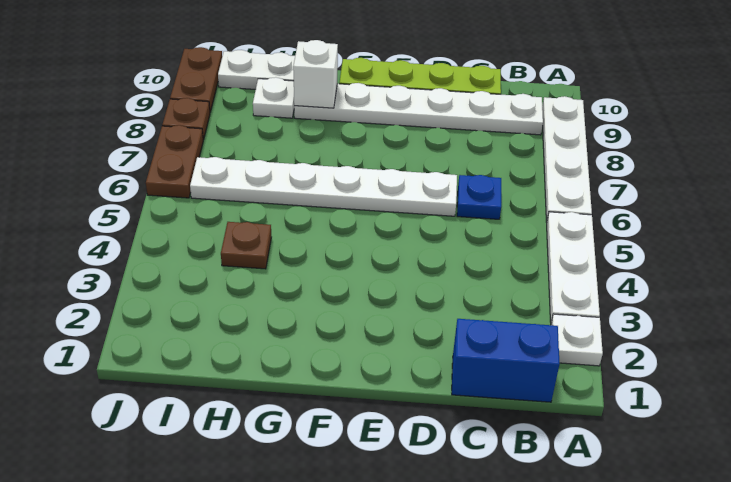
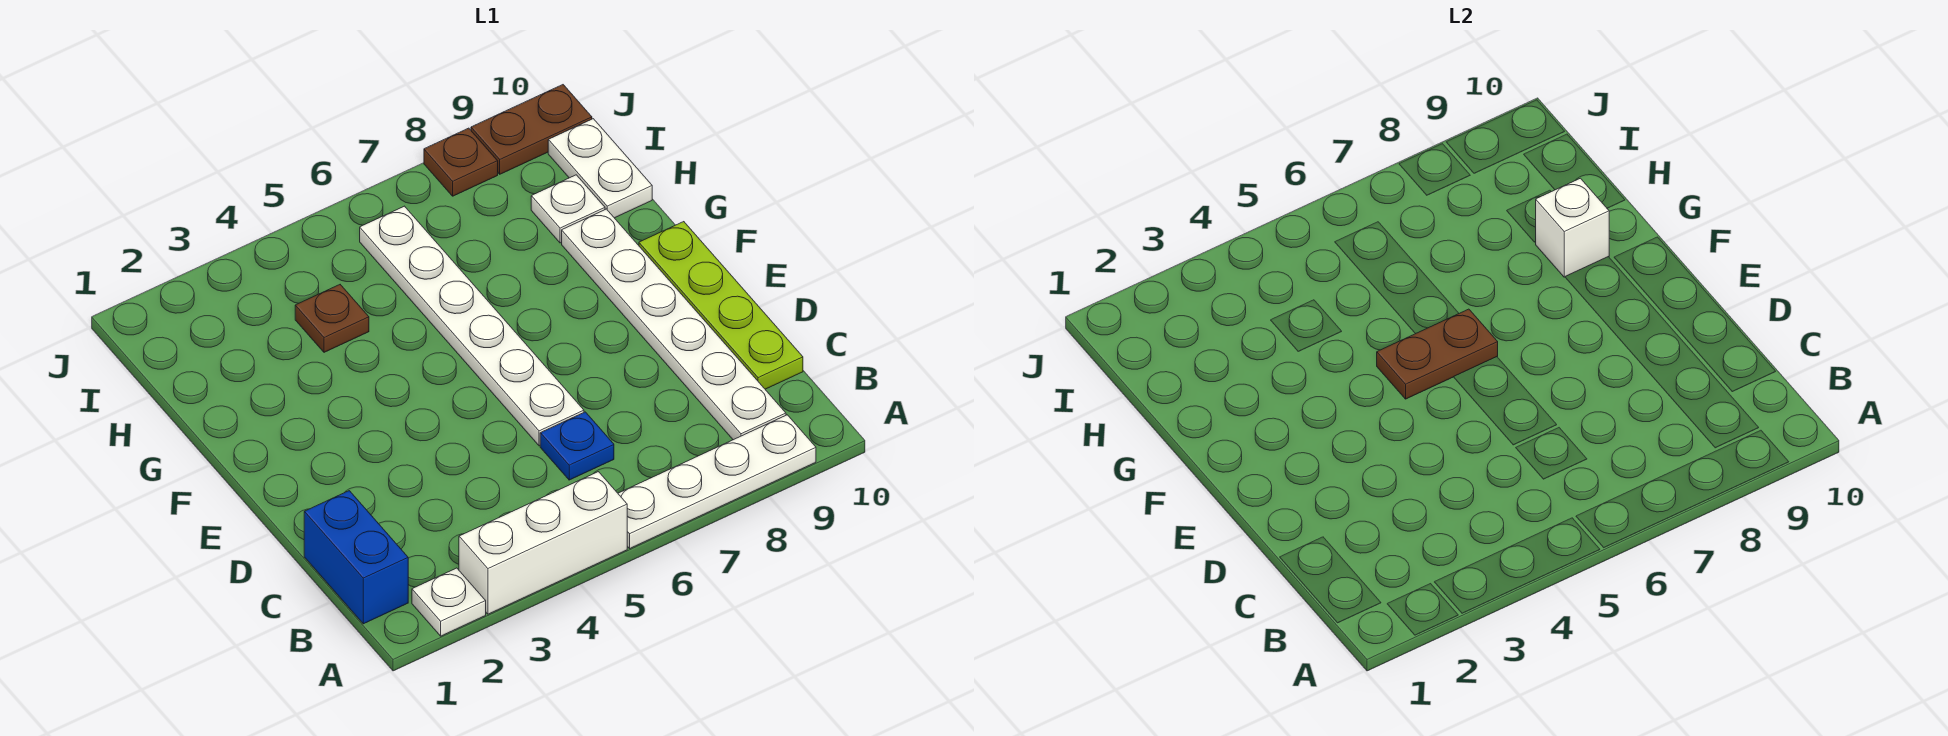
white plate A3:A5 level 1 -> white brick A3:A5 level 1
brown plate J6:J7 level 1 -> brown plate F5:F6 level 2

